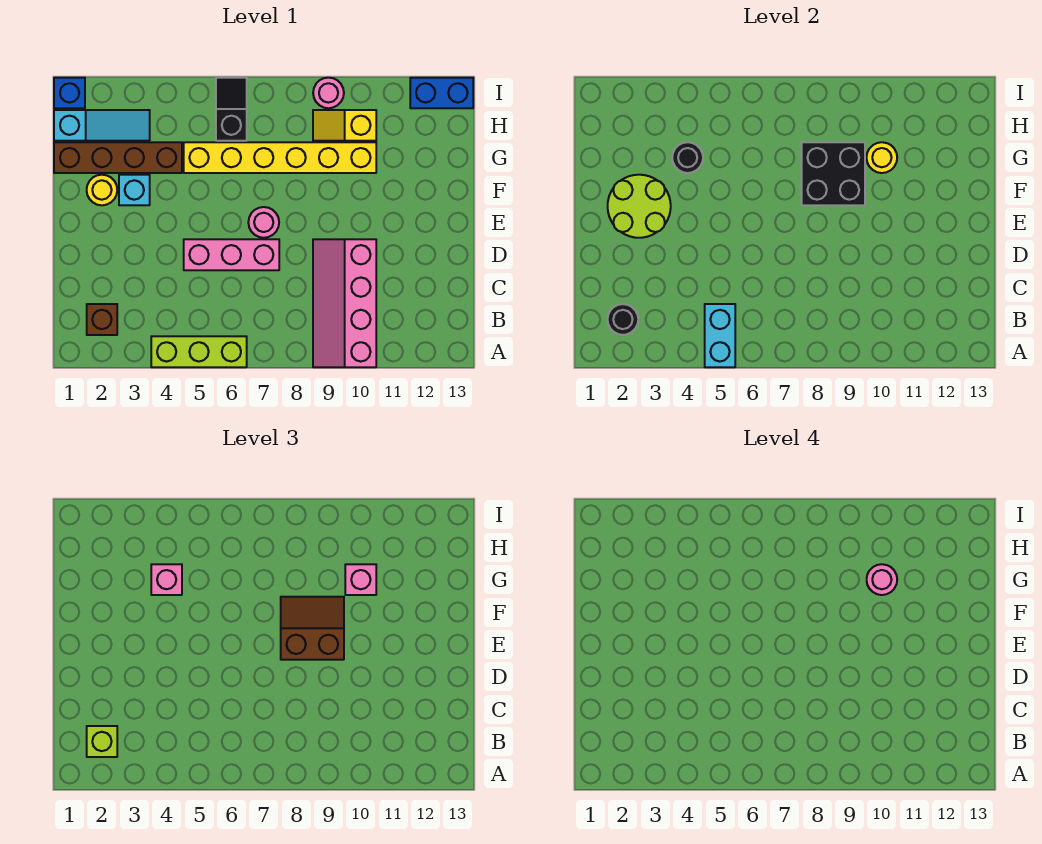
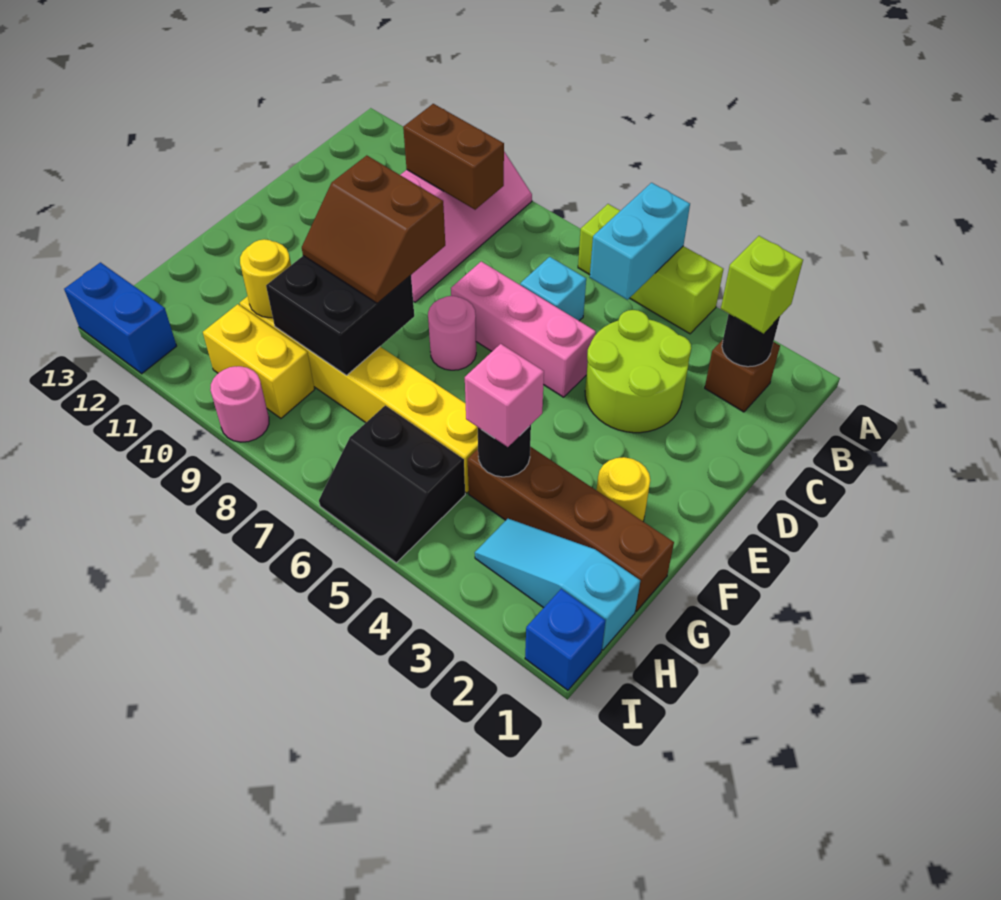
none -> brown brick B9:B10 level 2
lime round brick E2:F3 level 2 -> lime round brick C3:D4 level 1
cyan brick F3 level 1 -> cyan brick C6 level 1
pink brick G10 level 3 -> none
pink round brick G10 level 4 -> none
black slope H6:I6 level 1 top H -> black slope H5:I6 level 1 top H
yellow slope H9:H10 level 1 top 10 -> yellow brick H9:H10 level 1

